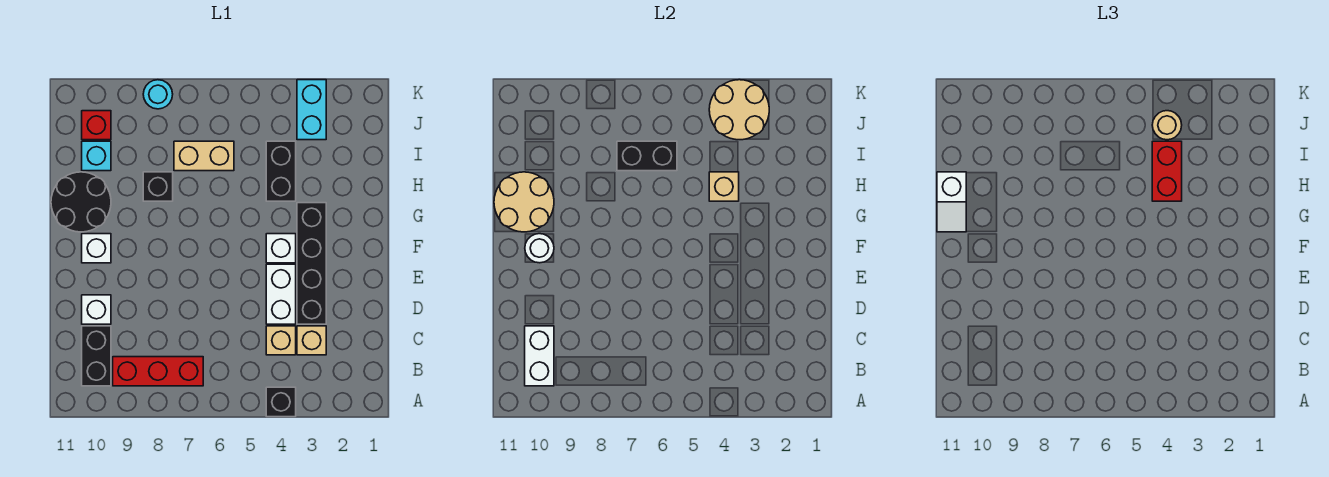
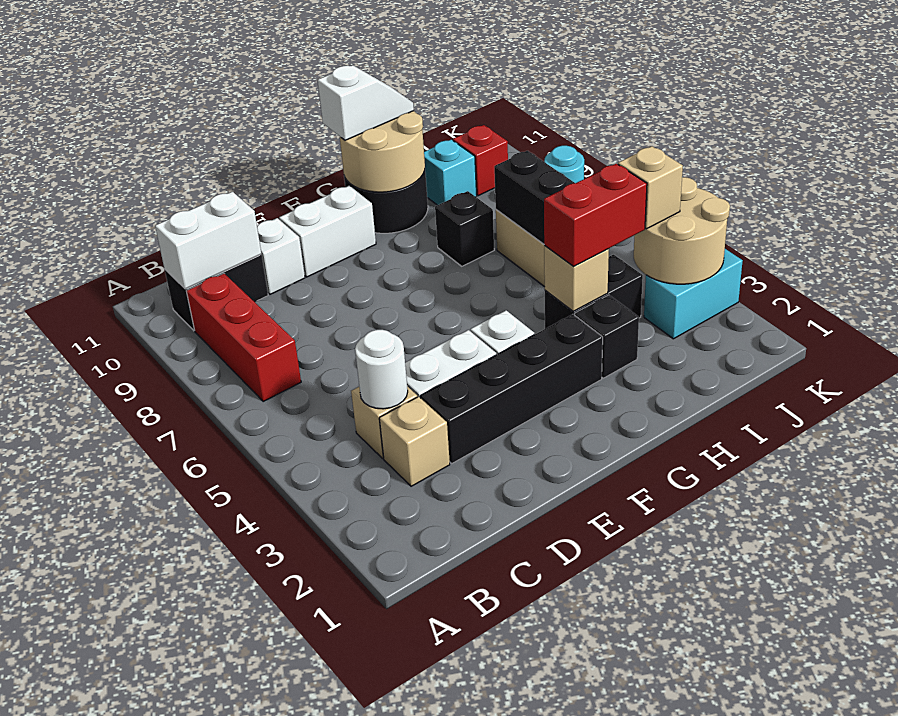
black brick A4 level 1 -> black brick H3 level 1
white brick F10 level 1 -> white brick E10:F10 level 1
white round brick F10 level 2 -> white round brick C4 level 2
white slope G11:H11 level 3 top H -> white slope G11:H11 level 3 top G
tan round brick J4 level 3 -> tan brick J4 level 3

